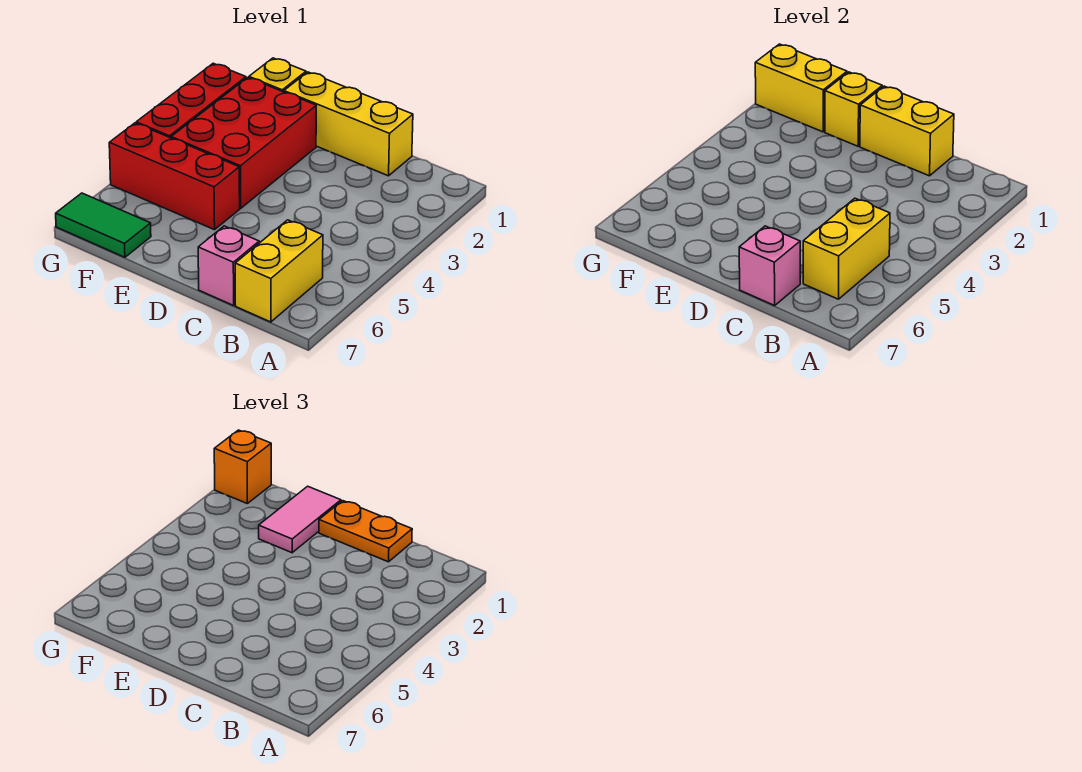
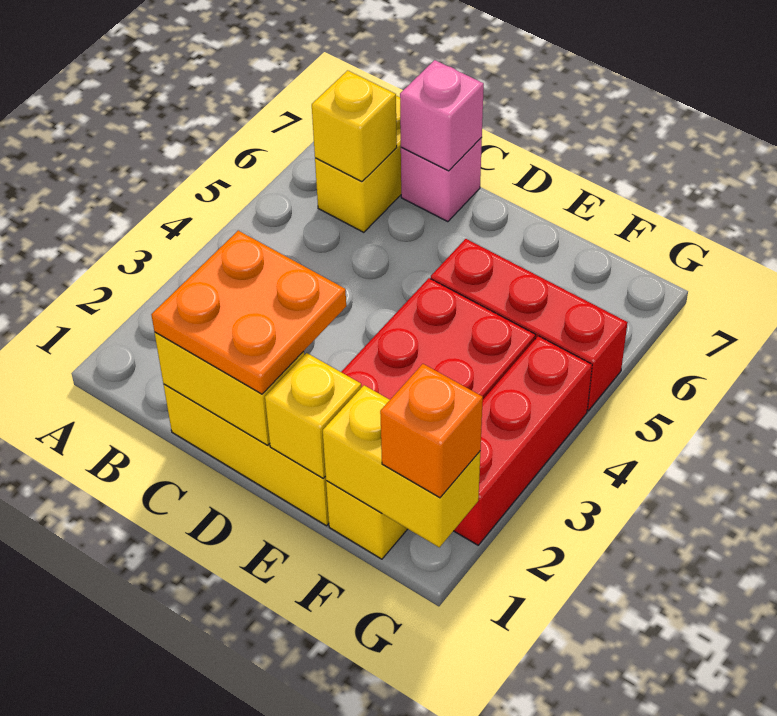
yellow brick B5:B6 level 2 -> yellow brick B6 level 2
orange plate C1:D1 level 3 -> orange plate C1:D2 level 3
pink tile E1:E2 level 3 -> none
green tile F7:G7 level 1 -> none

